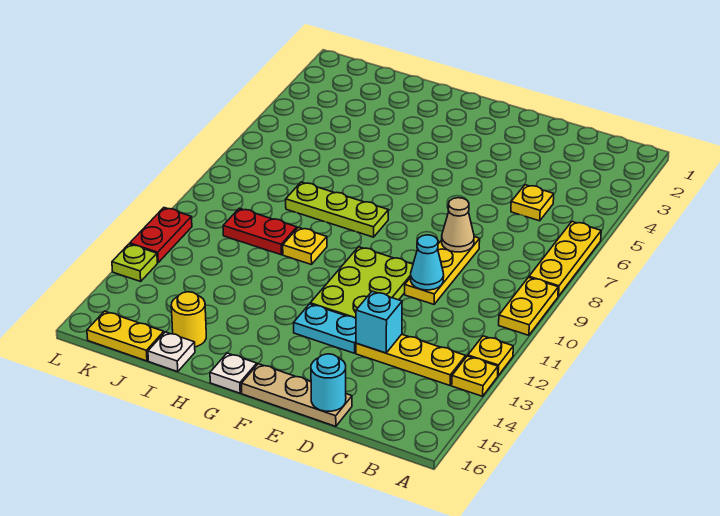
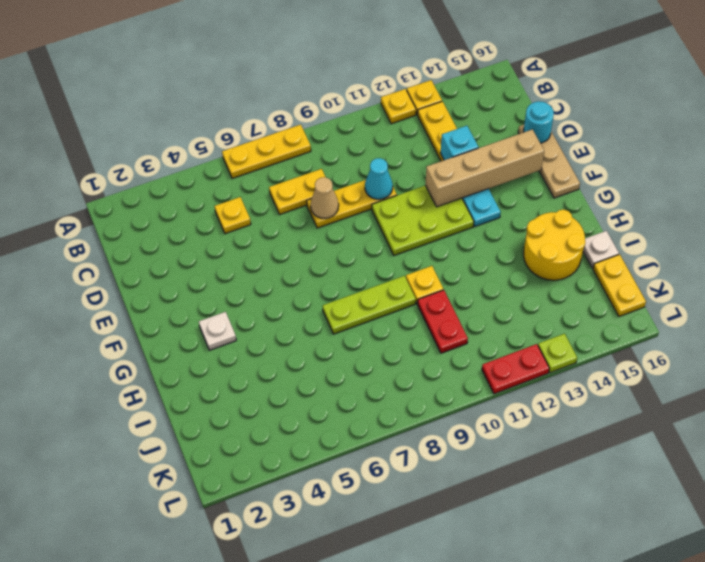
yellow plate A9:A10 level 1 -> yellow plate C7:C8 level 1
none -> tan brick E12:E15 level 2
lime plate G8:I8 level 1 -> lime plate H7:H9 level 1
white plate G16 level 1 -> white plate G3 level 1
yellow round brick I15 level 1 -> yellow round brick H14:I15 level 1

